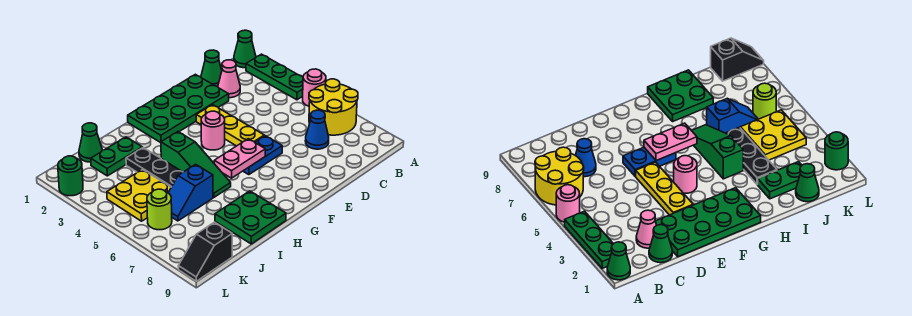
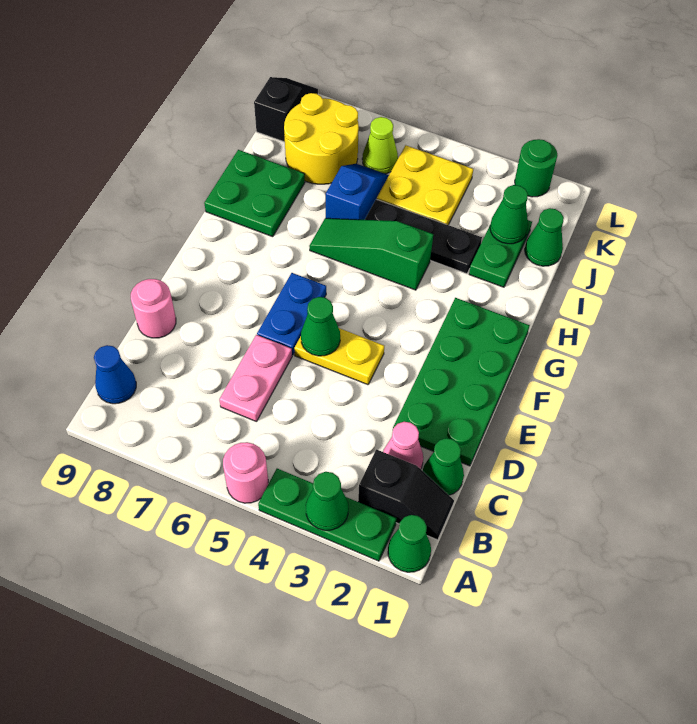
none -> green cone A3 level 2
yellow round brick A6:B7 level 1 -> yellow round brick J7:K8 level 1
none -> black slope B1:B2 level 1 top 2
blue cone C7 level 1 -> blue cone B9 level 1
yellow plate E3:E5 level 1 -> yellow plate E4:E5 level 1
none -> green cone E5 level 2
pink round brick F4 level 1 -> pink round brick D9 level 1
pink plate F6:G6 level 2 -> pink plate C6:D6 level 1
none -> green cone J2 level 2
lime round brick K6 level 1 -> lime cone K6 level 1

